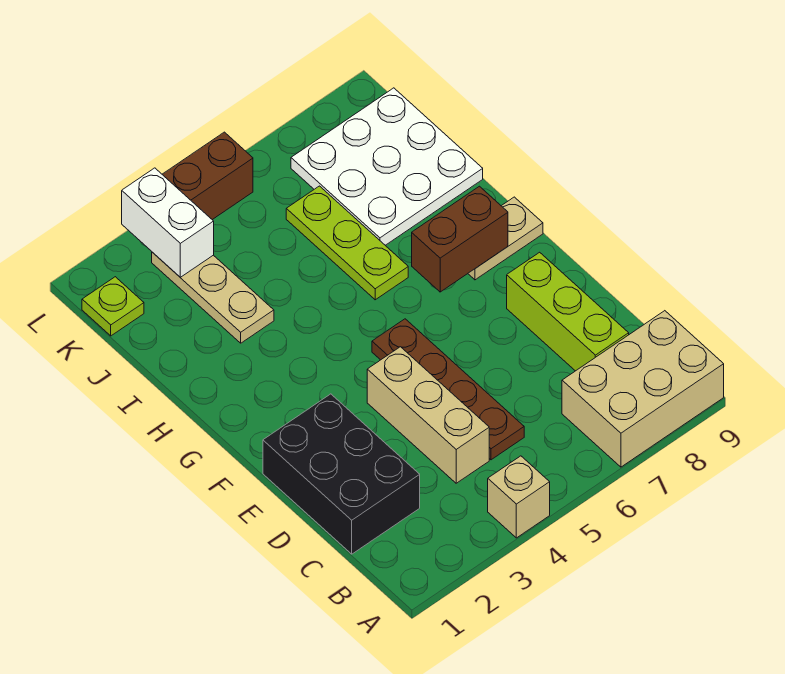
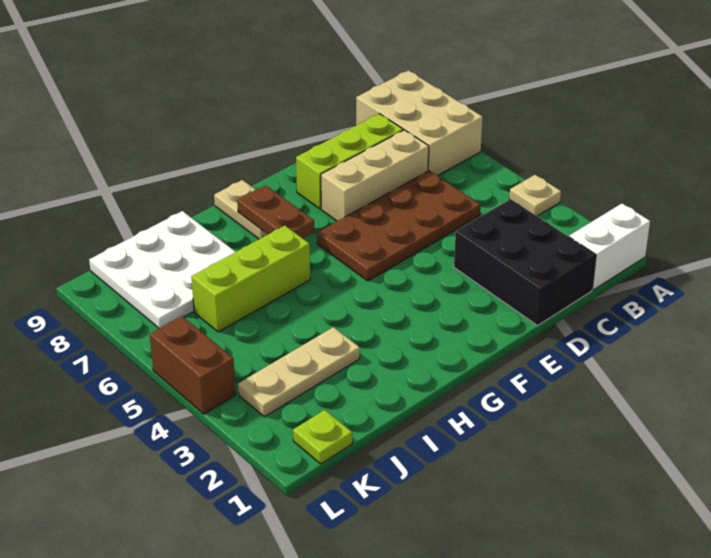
tan brick A4 level 1 -> tan plate A4 level 1
black brick C1:E2 level 1 -> black brick C1:D3 level 1
tan brick C4:E4 level 1 -> tan brick C7:E7 level 1
brown plate C5:F5 level 1 -> brown plate C5:F6 level 1
brown brick G7:G8 level 2 -> brown plate G7:G8 level 2
lime plate H6:J6 level 1 -> lime brick H6:J6 level 1
white brick K3:L3 level 2 -> white brick A1:B1 level 1

